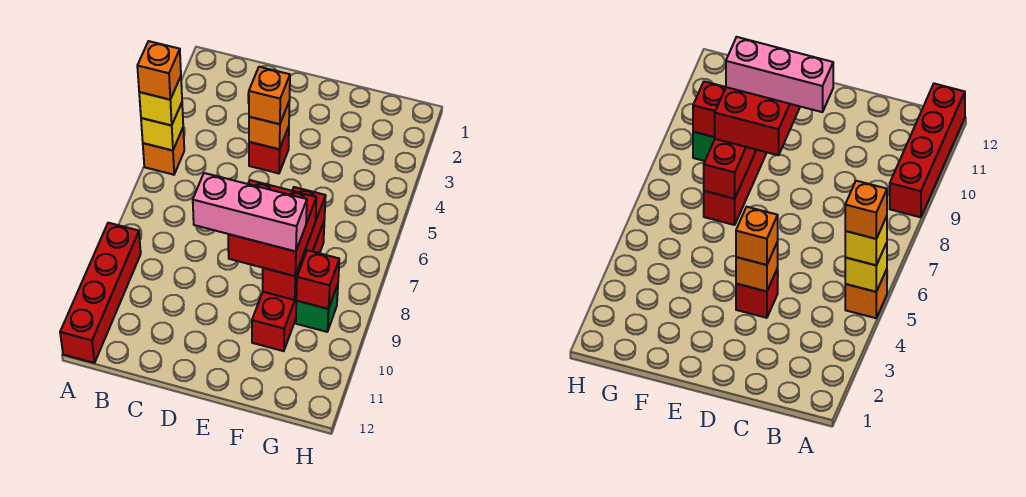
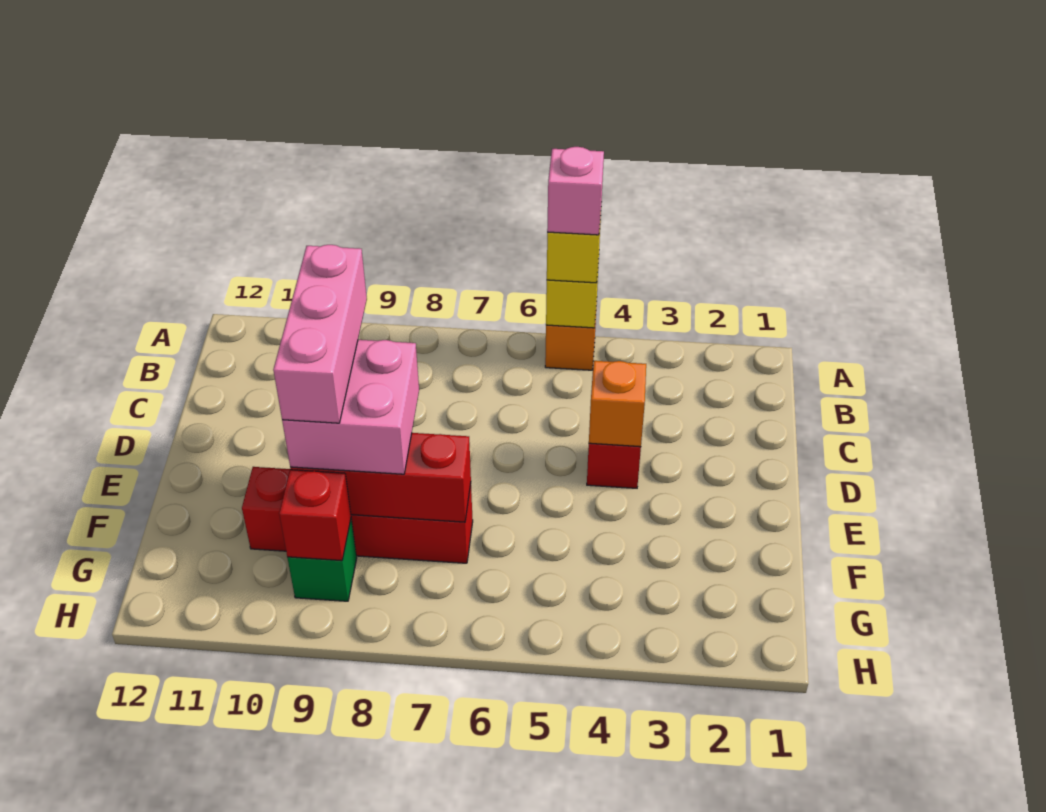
orange brick A5 level 4 -> pink brick A5 level 4
red brick A9:A12 level 1 -> none
orange brick D4 level 3 -> none
red brick E8:F9 level 3 -> pink brick E8:F9 level 3

